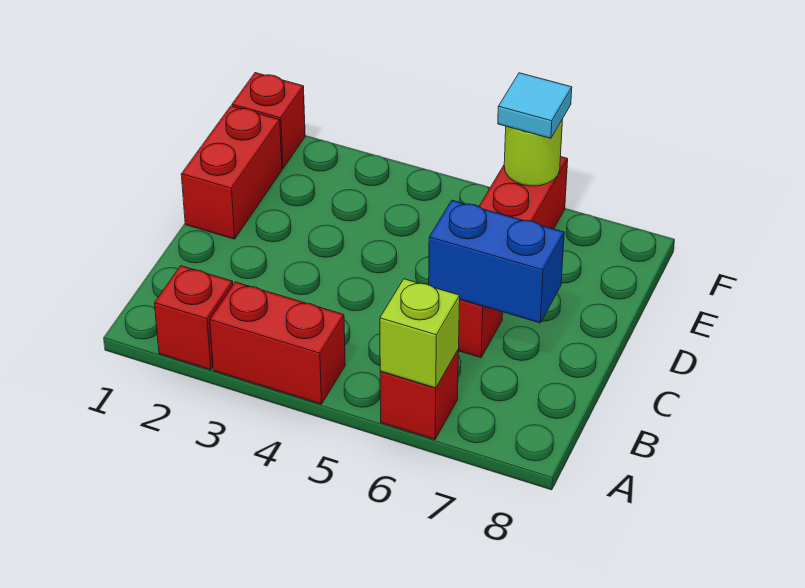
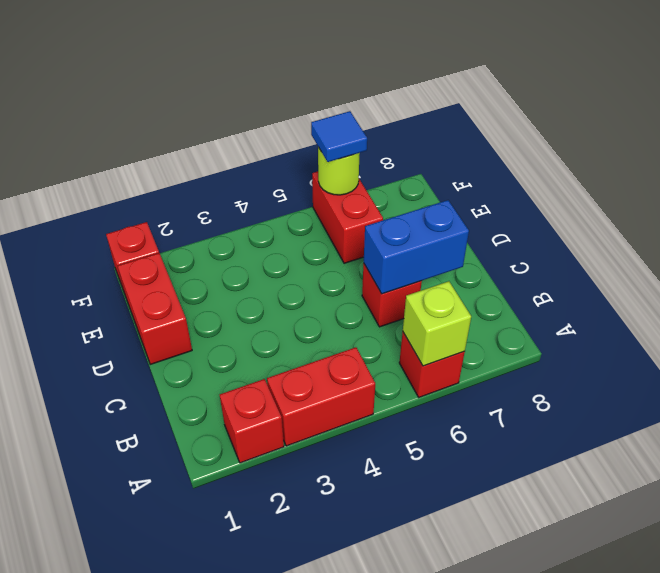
cyan tile F6 level 3 -> blue tile F6 level 3

